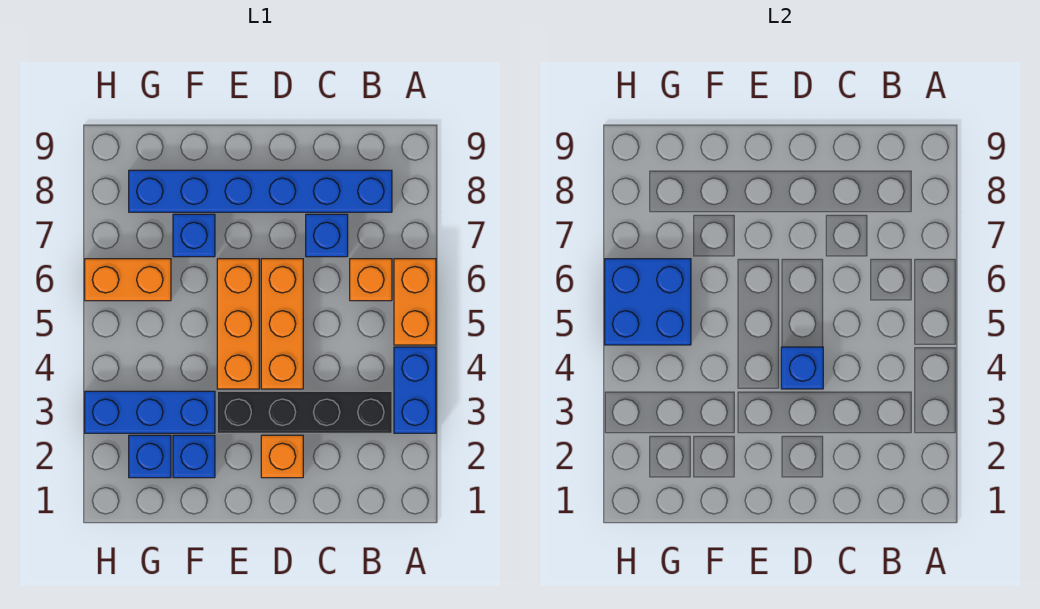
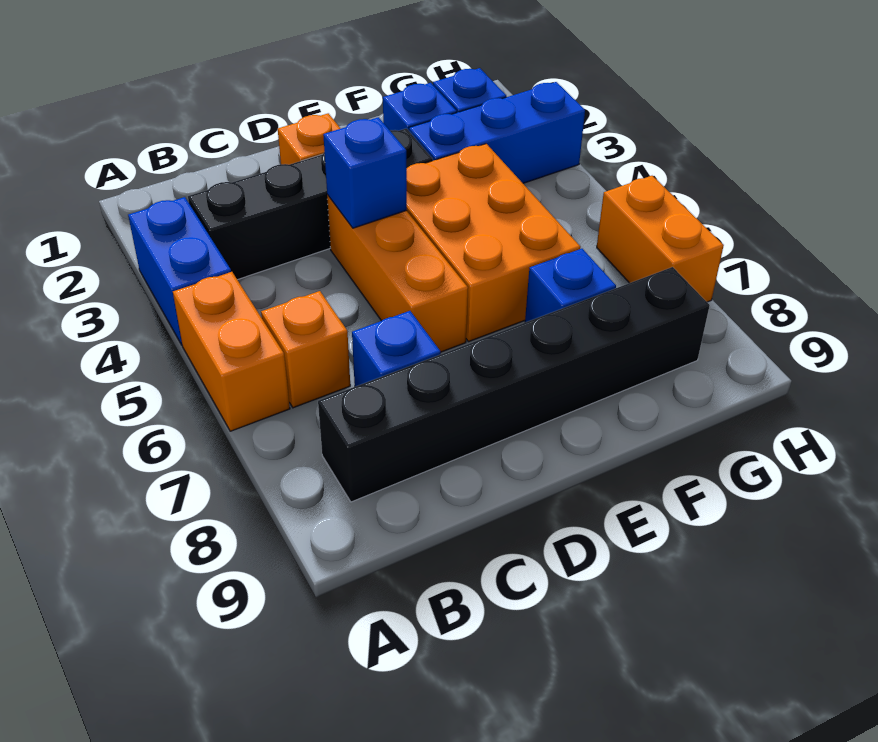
blue brick B8:G8 level 1 -> black brick B8:G8 level 1
orange brick E4:E6 level 1 -> orange brick E4:F6 level 1
blue brick G5:H6 level 2 -> none
orange brick G6:H6 level 1 -> orange brick H6:H7 level 1

